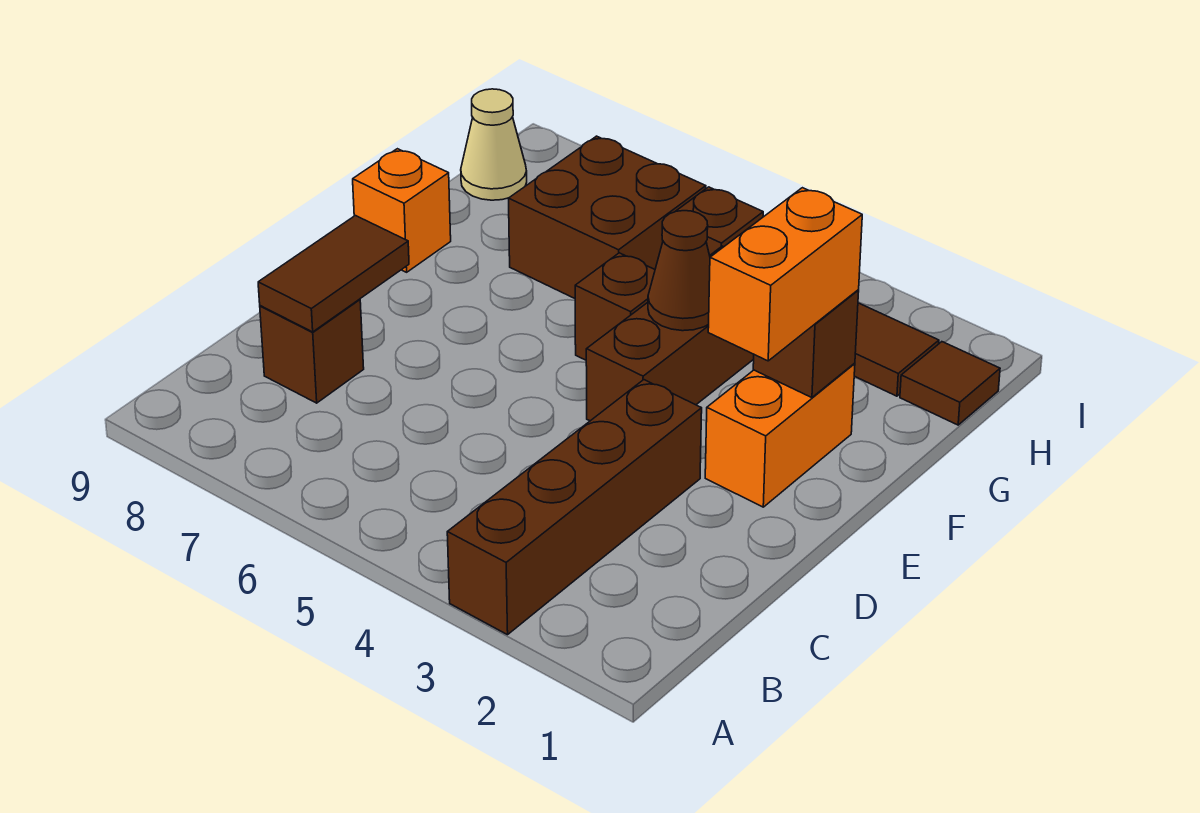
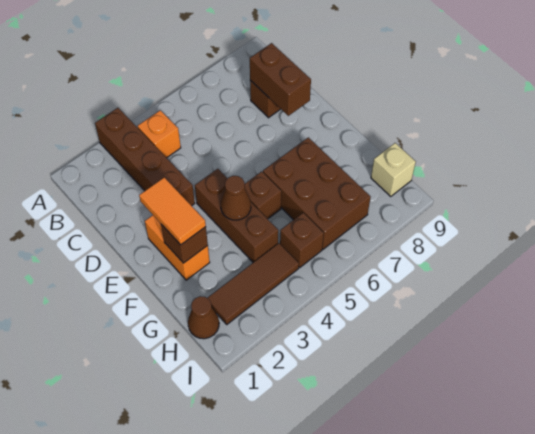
brown tile C8:D8 level 2 -> brown brick C8:D8 level 2
orange brick E2:F2 level 3 -> orange tile E2:F2 level 3
orange brick F9 level 1 -> orange brick B4 level 1
brown brick G6:H7 level 1 -> brown brick F6:H7 level 1
brown tile H1 level 1 -> brown cone H1 level 1
tan cone H9 level 1 -> tan brick H9 level 1

